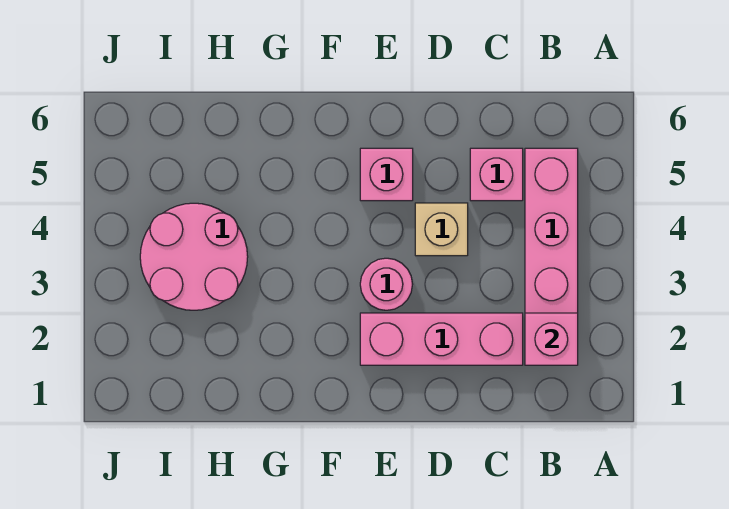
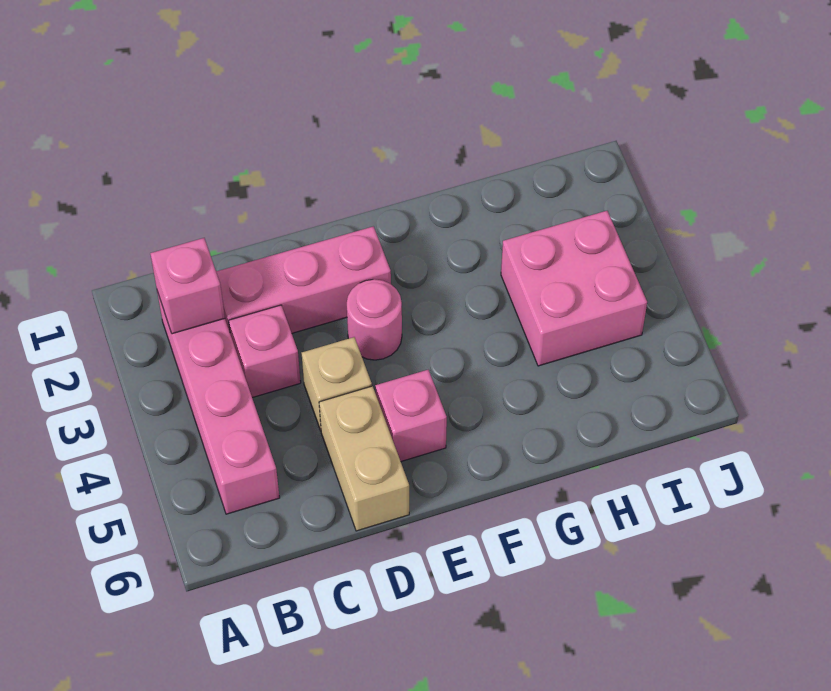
pink brick C5 level 1 -> pink brick C3 level 1
none -> tan brick D5:D6 level 1
pink round brick H3:I4 level 1 -> pink brick H3:I4 level 1

